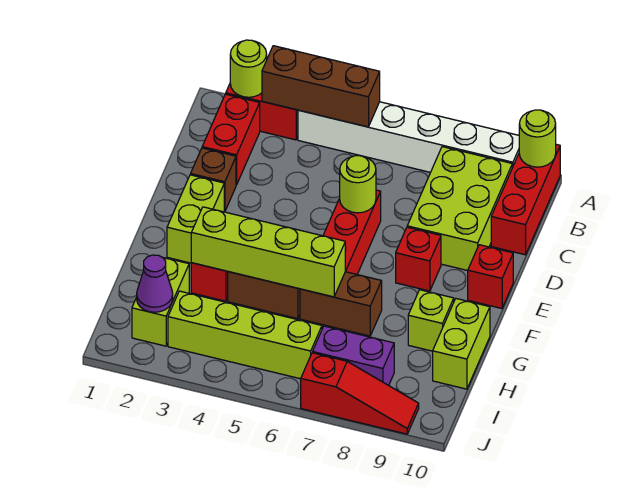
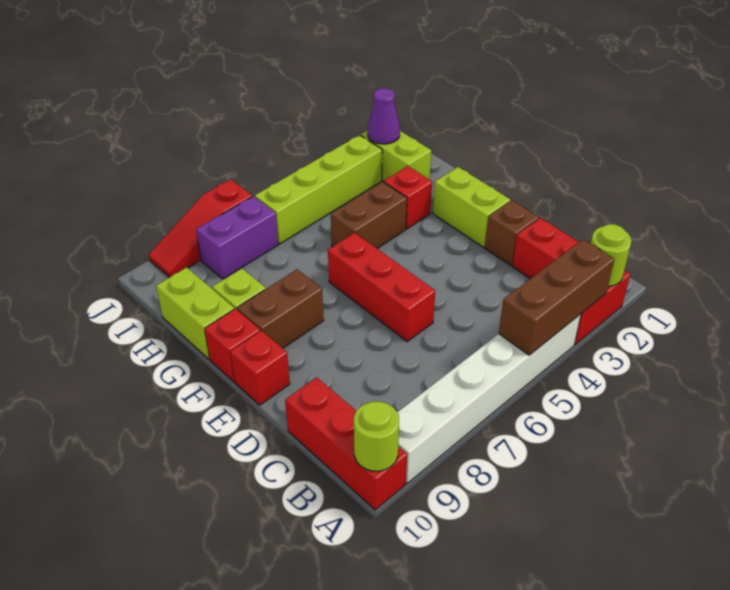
lime brick B8:D9 level 1 -> none
lime round brick D6 level 2 -> none
red brick E8 level 1 -> red brick F10 level 1
lime brick G3:G6 level 2 -> none
brown brick G6:G7 level 1 -> brown brick F8:F9 level 1

